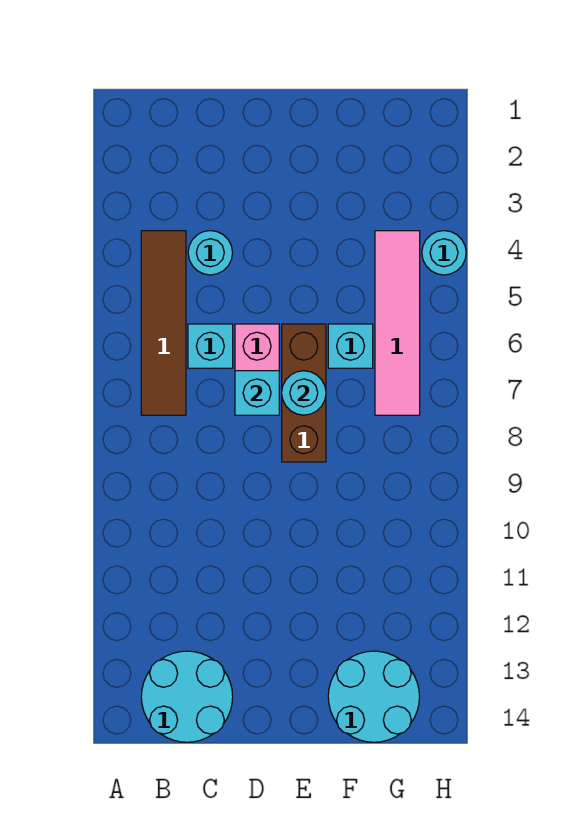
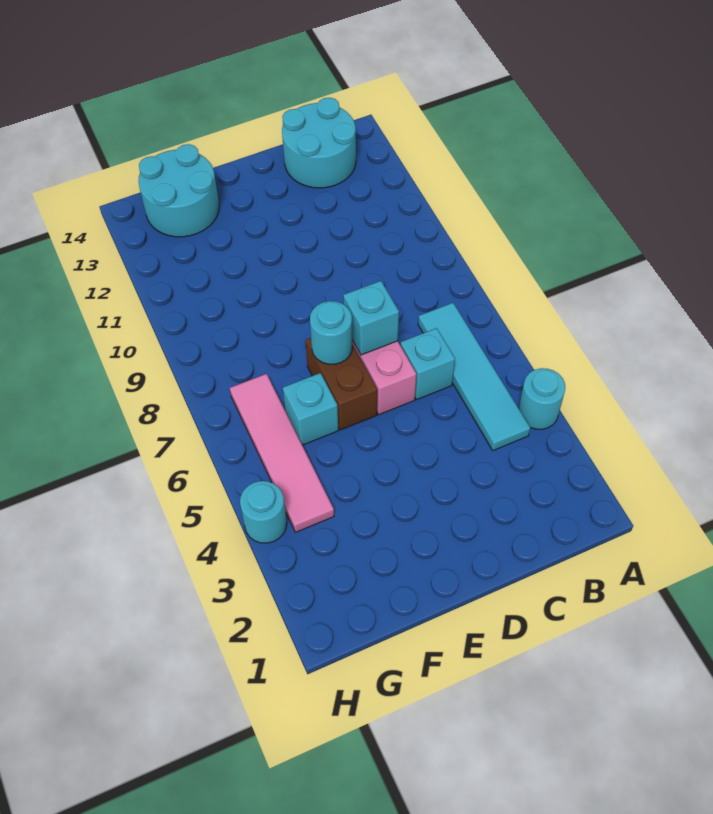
brown tile B4:B7 level 1 -> cyan tile B4:B7 level 1
cyan round brick C4 level 1 -> cyan round brick A4 level 1
brown brick E6:E8 level 1 -> brown brick E6:E7 level 1

